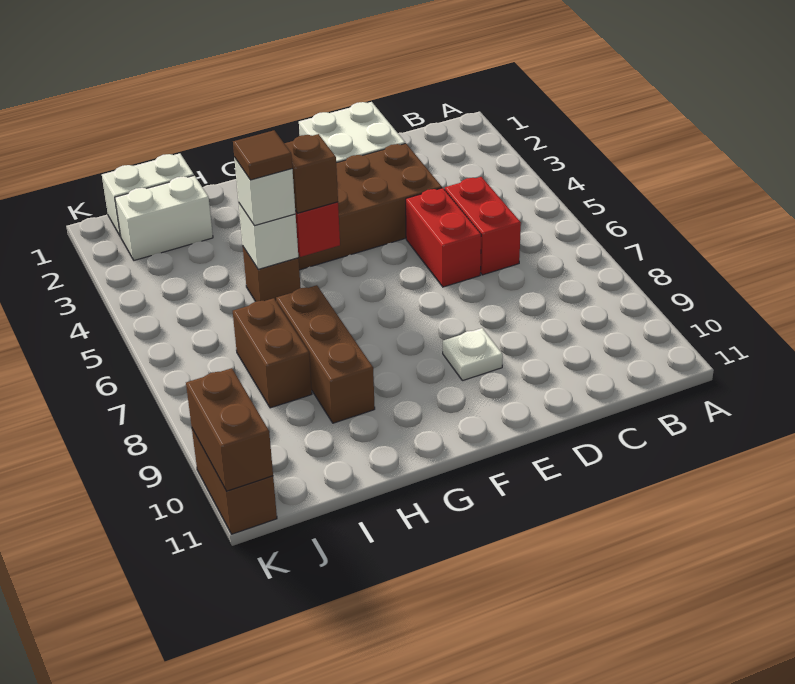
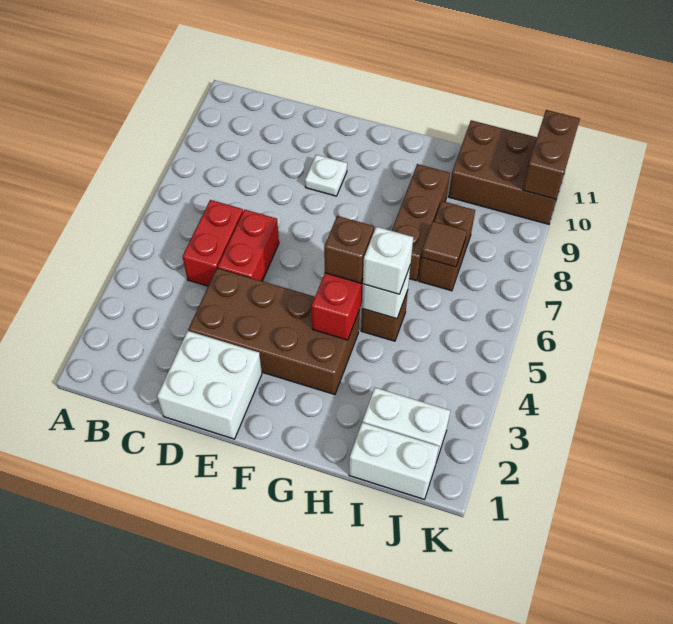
brown tile H5 level 4 -> brown tile I7 level 2
brown brick K10:K11 level 1 -> brown brick I10:K11 level 1

